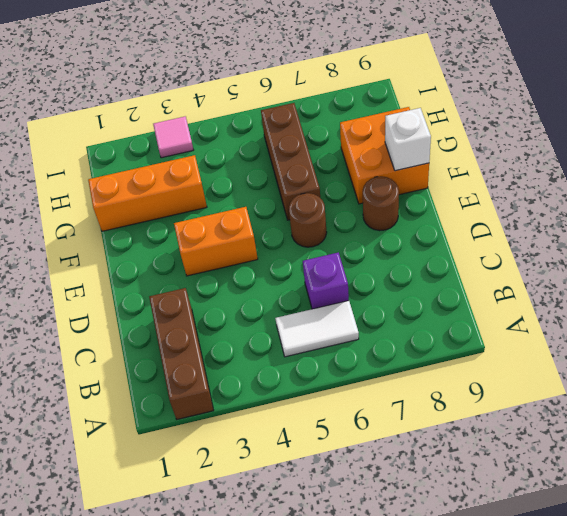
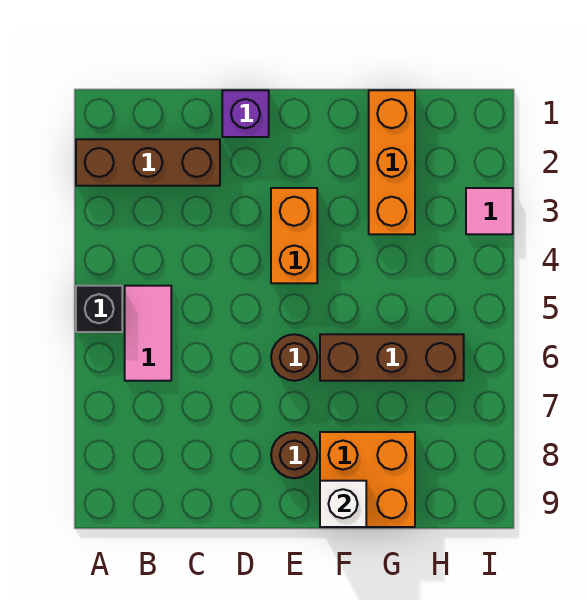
none -> black brick A5 level 1
white tile B5:B6 level 1 -> pink tile B5:B6 level 1
purple brick C6 level 1 -> purple brick D1 level 1

